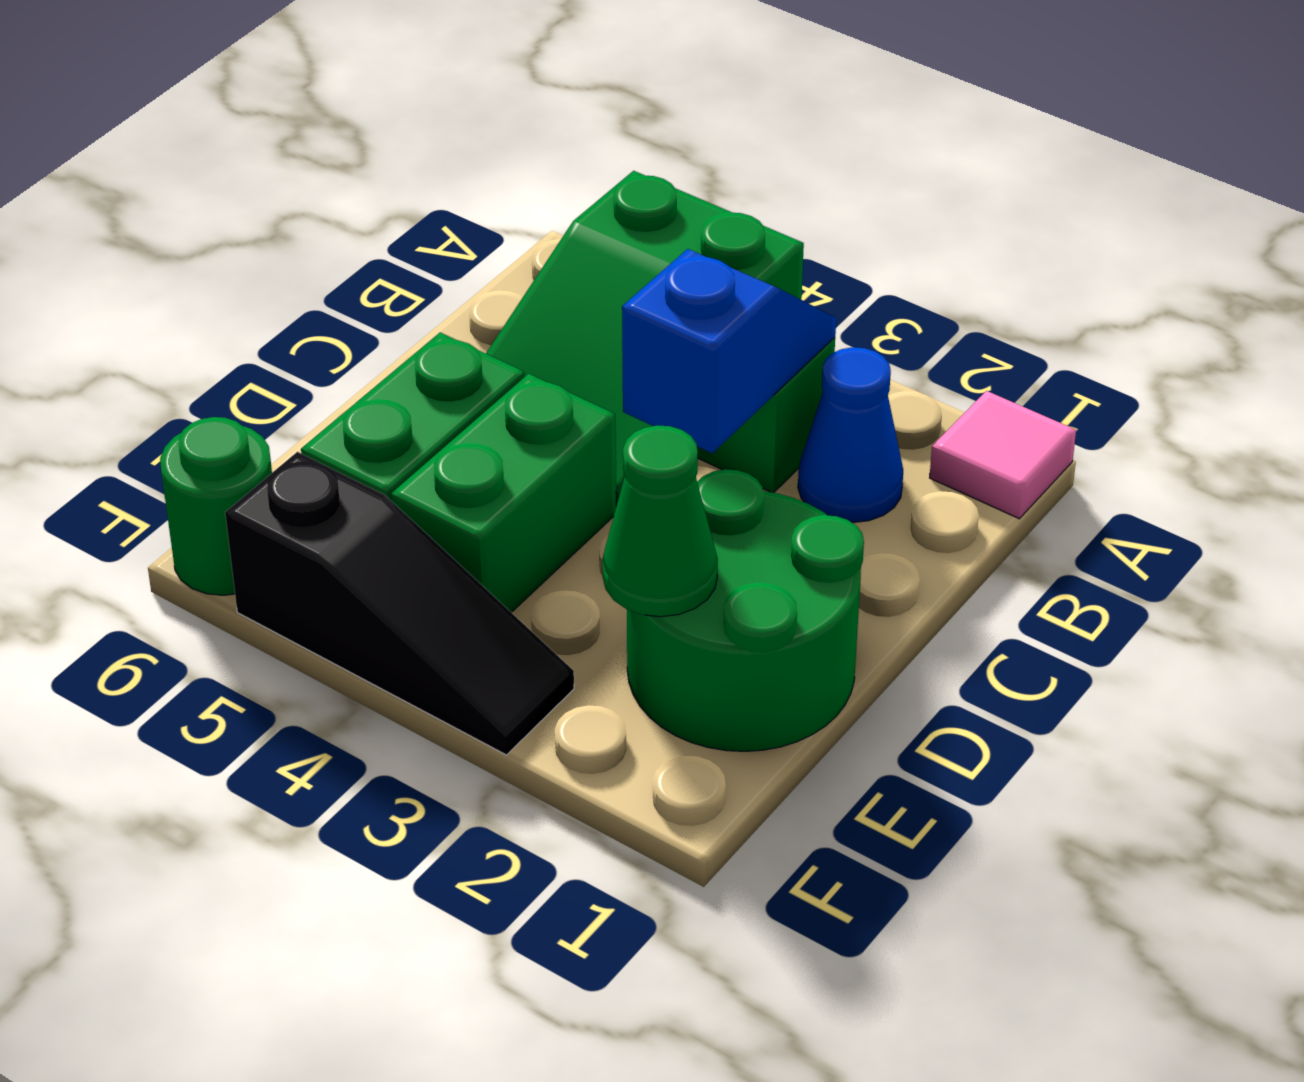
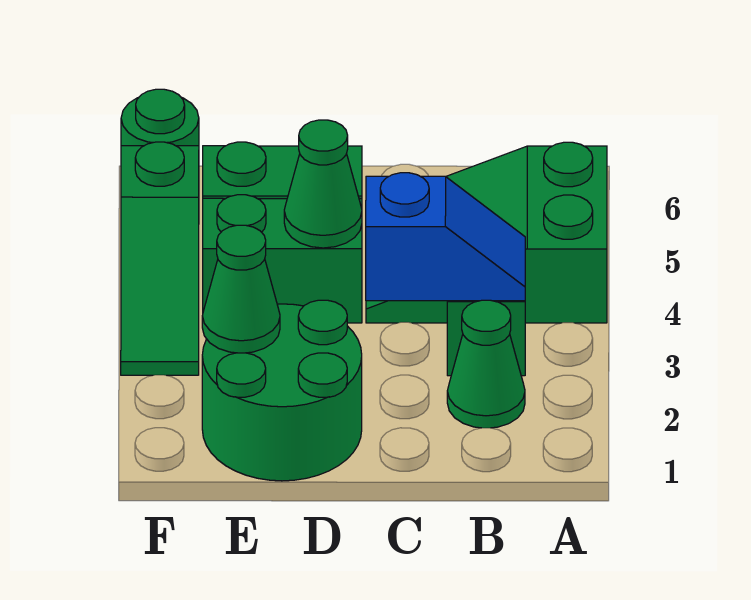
pink tile A1 level 1 -> none
blue cone B2 level 1 -> green cone B2 level 1
none -> green cone D4 level 2
black slope F3:F5 level 1 top 5 -> green slope F3:F5 level 1 top 5

